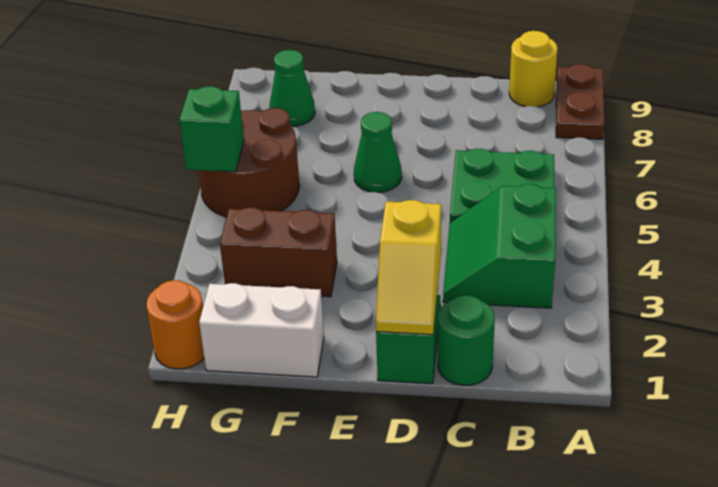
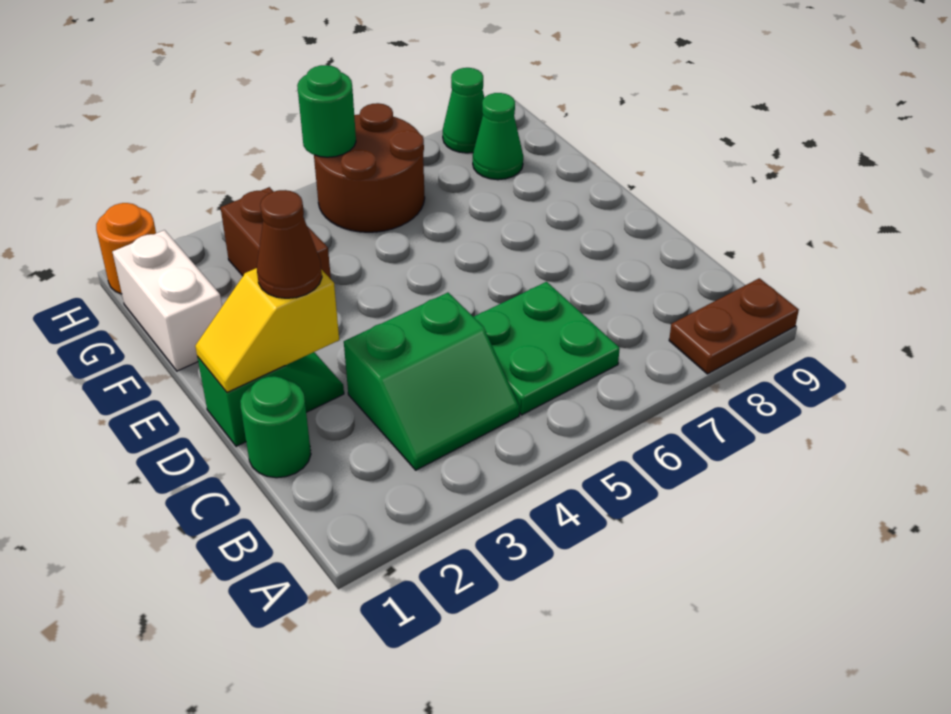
green slope B3:C4 level 1 top B -> green slope B3:C4 level 1 top C
yellow round brick B9 level 1 -> none
none -> brown cone D2 level 3
green cone E6 level 1 -> green cone H8 level 1
green brick H5 level 2 -> green round brick H5 level 2

